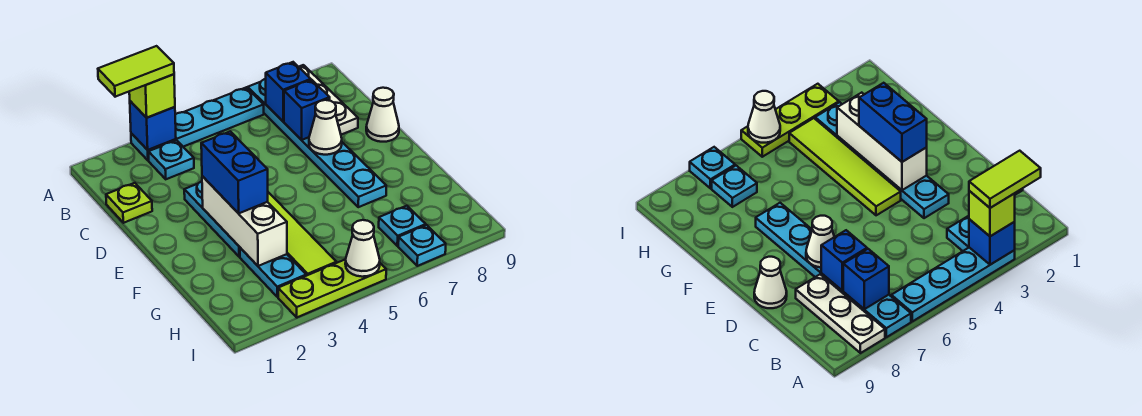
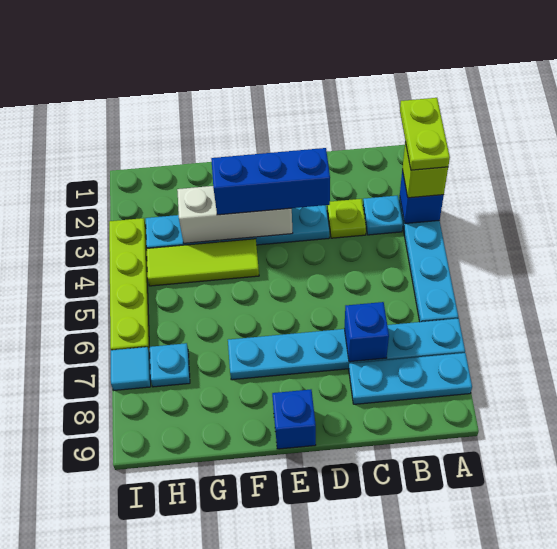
lime tile A2:A3 level 4 -> lime plate A2:A3 level 4
white plate A8:C8 level 1 -> cyan plate A8:C8 level 1
blue brick B7 level 2 -> blue brick E9 level 1
lime plate C1 level 1 -> lime plate C3 level 1
white cone D7 level 2 -> none
white cone D9 level 1 -> none
blue brick E3:F3 level 3 -> blue brick D3:F3 level 3
lime tile E4:H4 level 1 -> lime tile F4:H4 level 1
lime plate I3:I5 level 1 -> lime plate I3:I6 level 1
white cone I5 level 2 -> none
cyan plate I7 level 1 -> cyan tile I7 level 1

